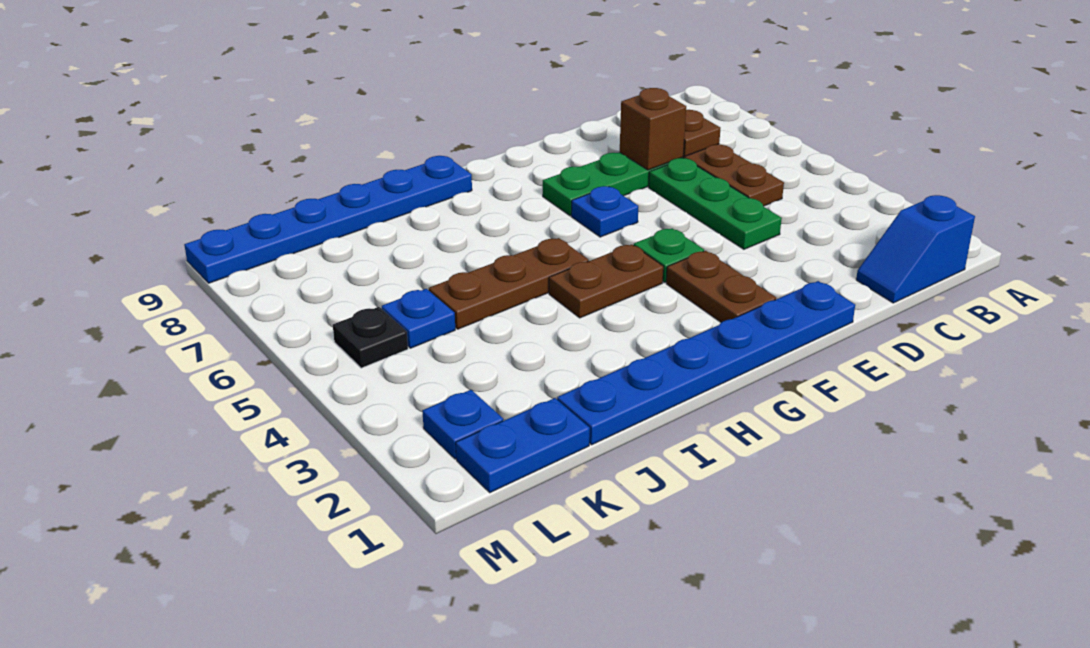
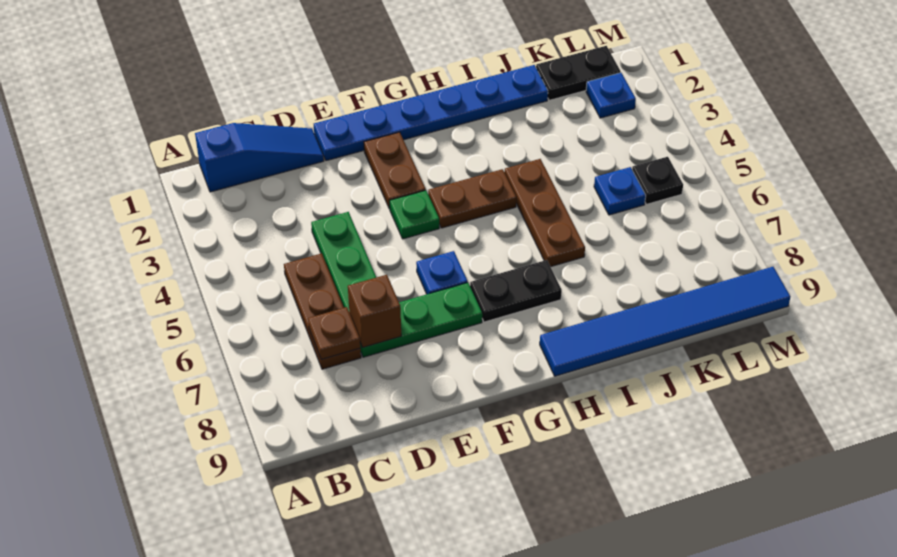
blue slope B1:C1 level 1 top B -> blue slope B1:D1 level 1 top B
none -> black plate G7:H7 level 1
brown plate H5:J5 level 1 -> brown plate I4:I6 level 1
blue plate H9:M9 level 1 -> blue tile H9:M9 level 1
blue plate K1:L1 level 1 -> black plate K1:L1 level 1

